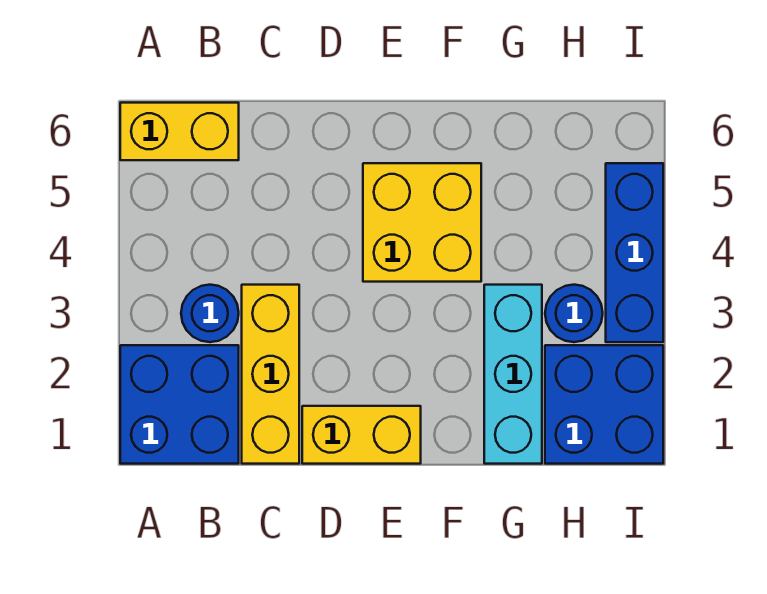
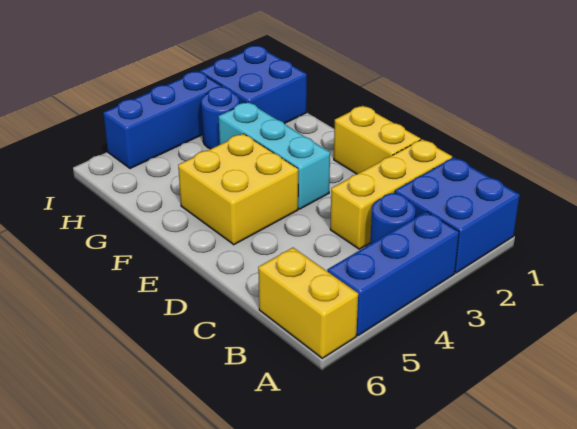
none -> blue brick A3:A5 level 1
cyan brick G1:G3 level 1 -> cyan brick E3:G3 level 1

